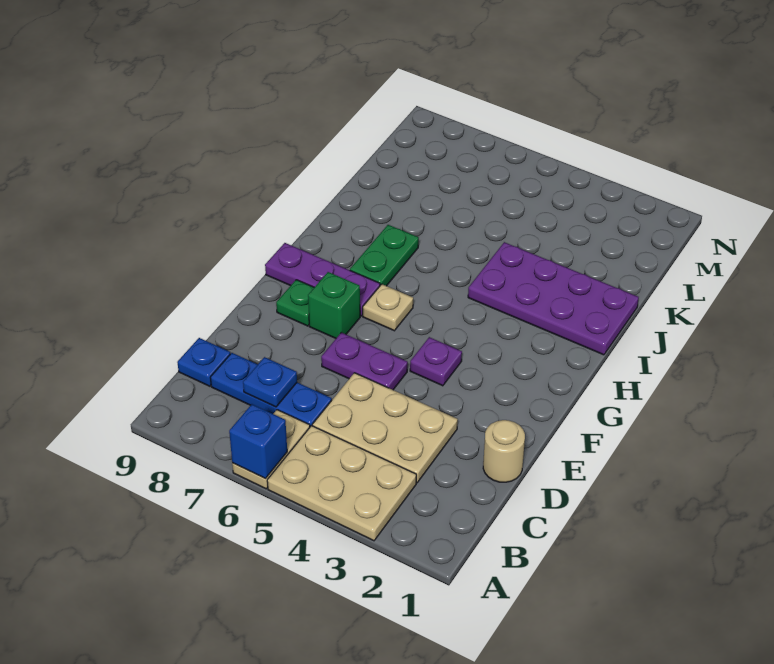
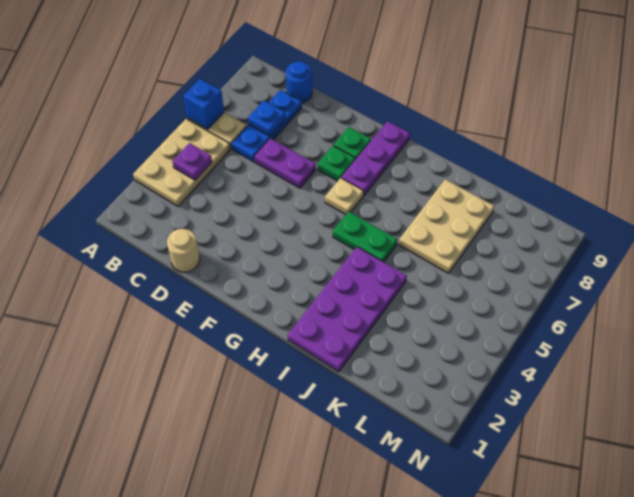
tan plate C3:D5 level 1 -> tan plate J6:K8 level 1
blue plate C9 level 1 -> blue round brick C9 level 1
purple plate E5:E6 level 1 -> purple plate D6:E6 level 1
purple plate F4 level 1 -> purple plate B4 level 2
green brick F7 level 1 -> green plate F7 level 1
green plate H7:I7 level 1 -> green plate H5:I5 level 1

